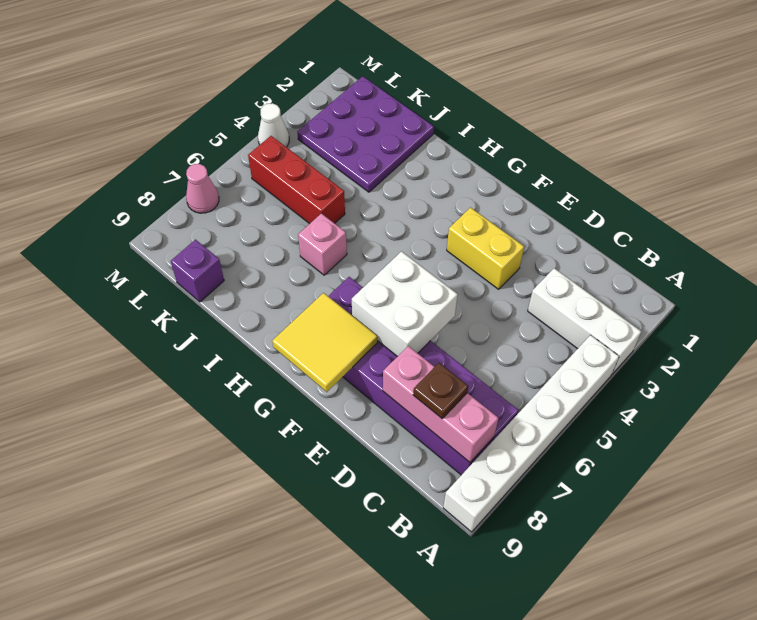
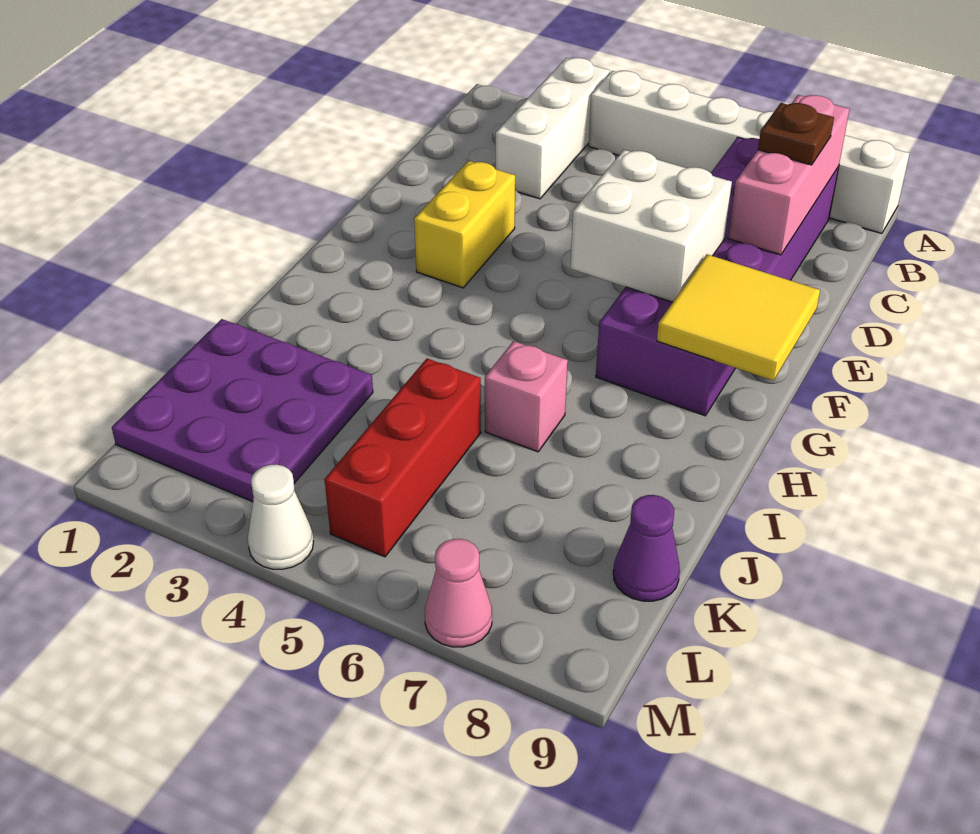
purple brick K9 level 1 -> purple cone K9 level 1

